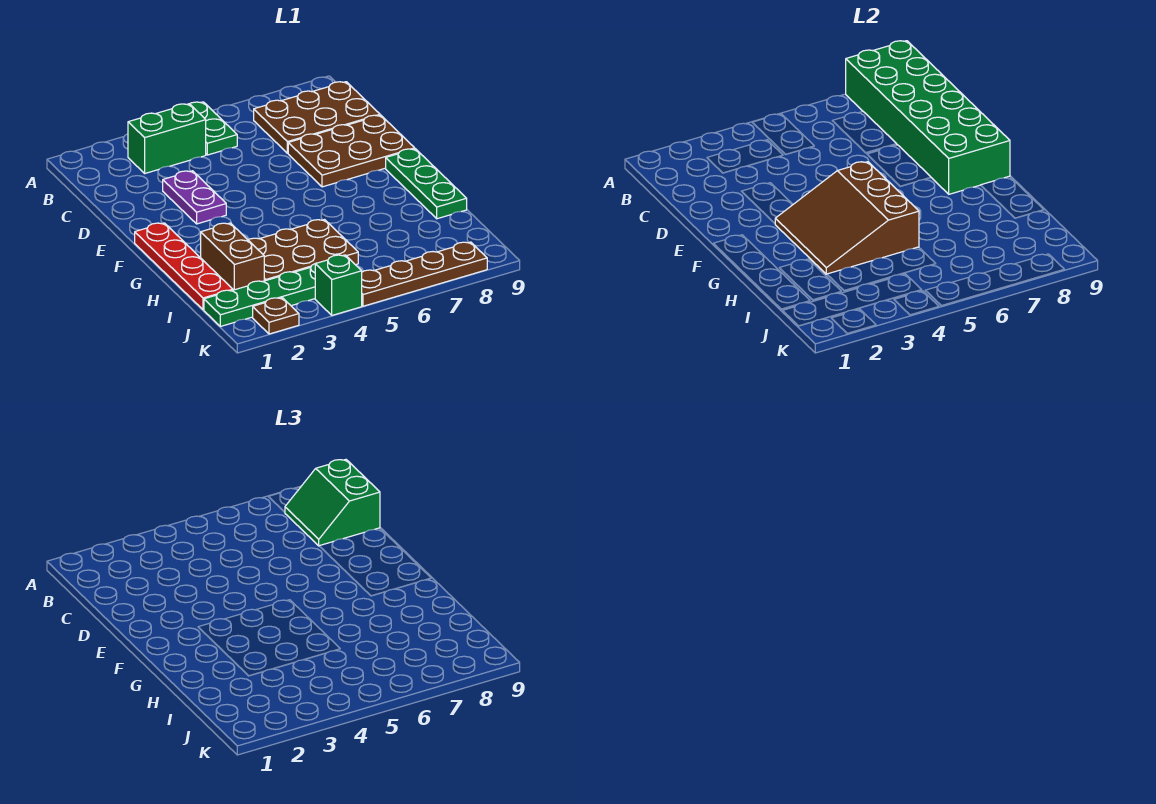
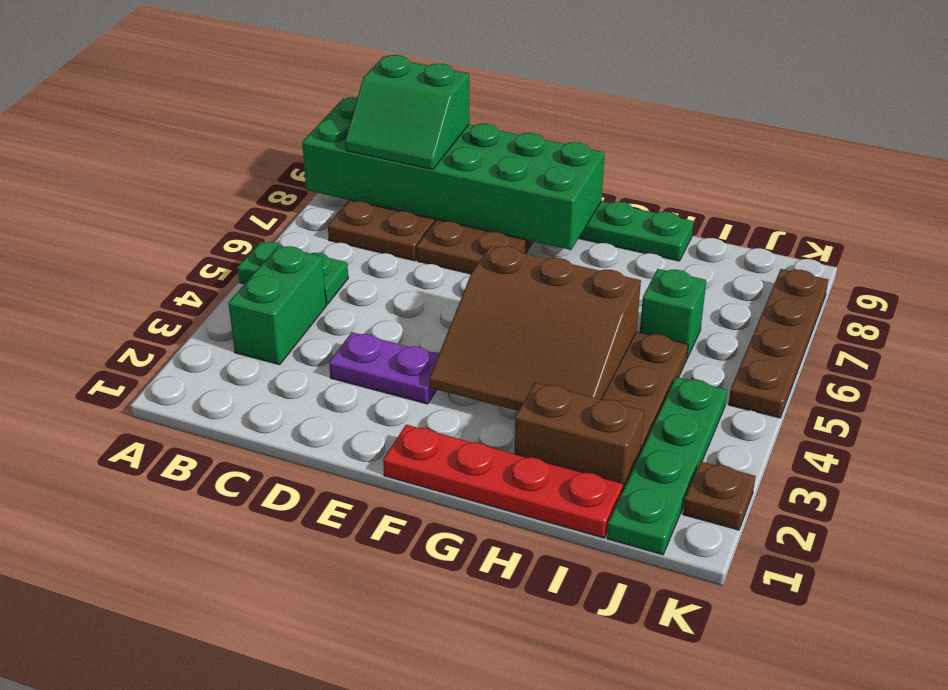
green brick K4 level 1 -> green brick I6 level 1

